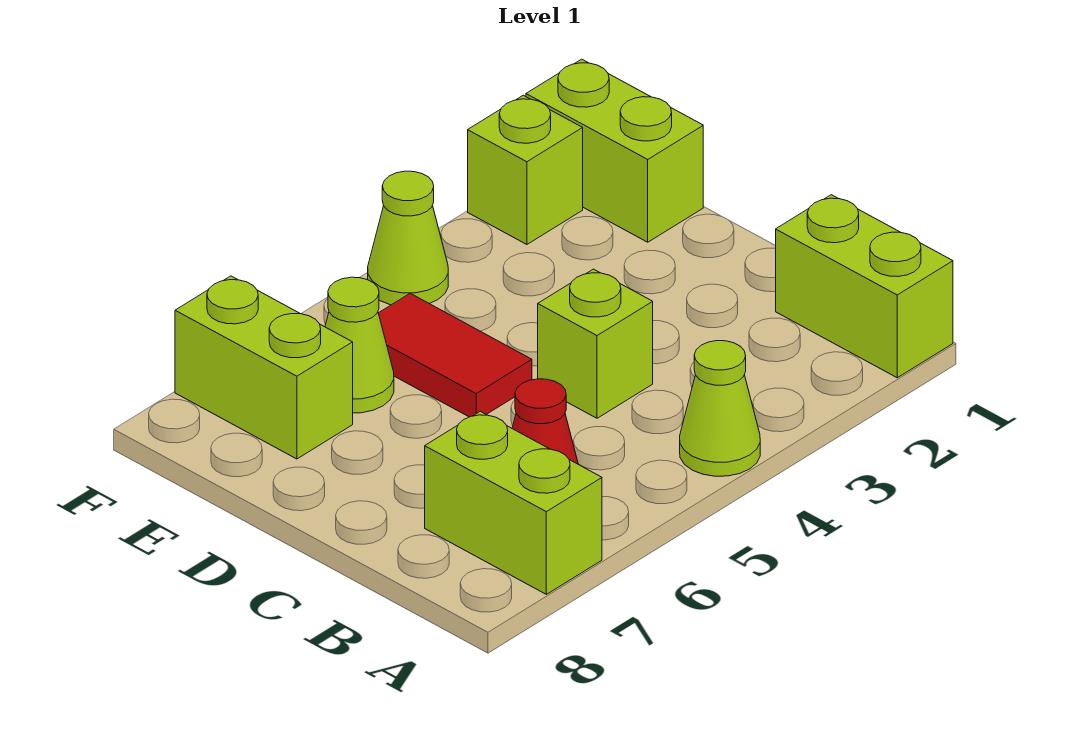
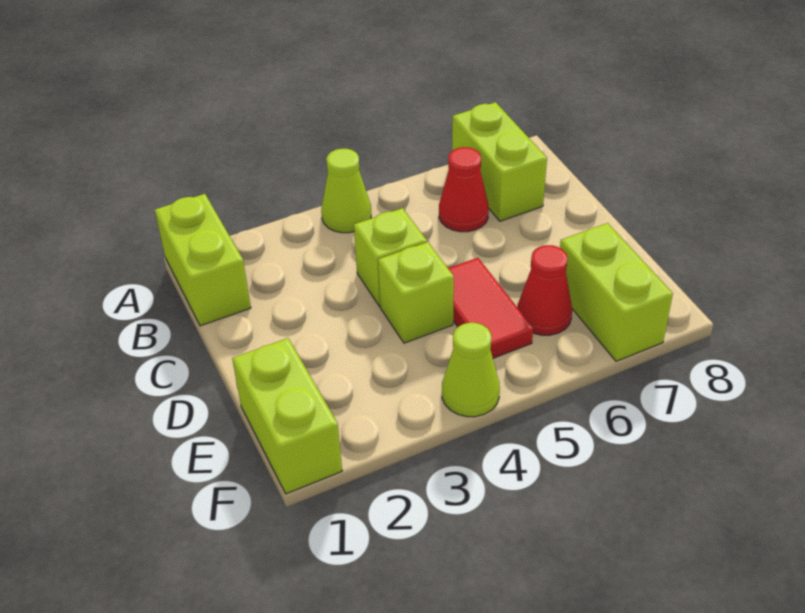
lime cone E6 level 1 -> red cone E6 level 1
lime brick F2 level 1 -> lime brick D4 level 1

